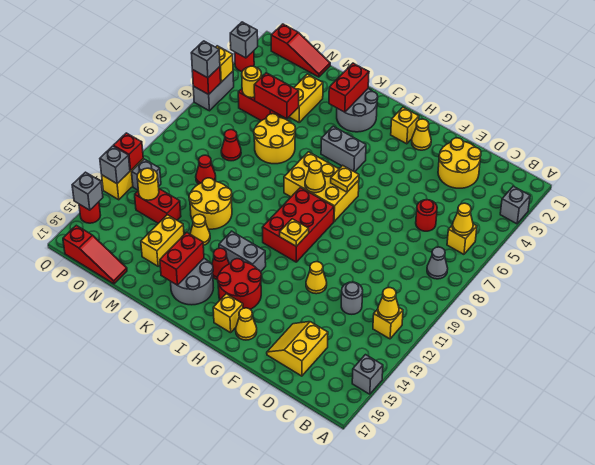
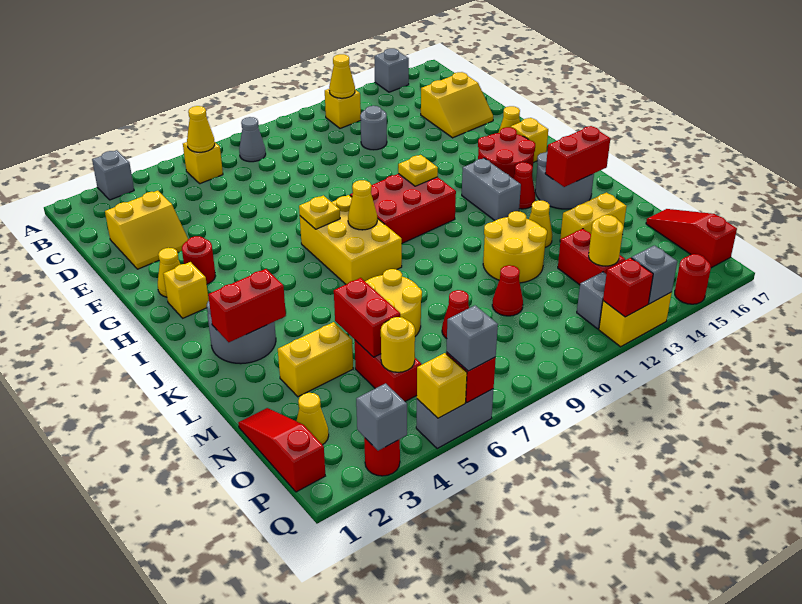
yellow round brick D2:E3 level 1 -> yellow slope D2:E3 level 1 top D
red round brick D6 level 1 -> red round brick G3 level 1
yellow cone F12 level 1 -> yellow cone O2 level 1
grey brick I5:J5 level 1 -> none
grey brick Q15 level 2 -> none

